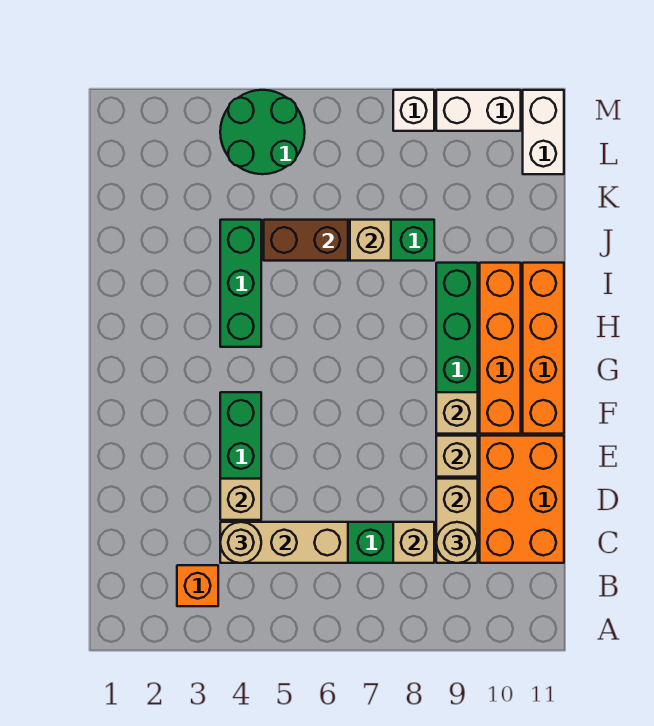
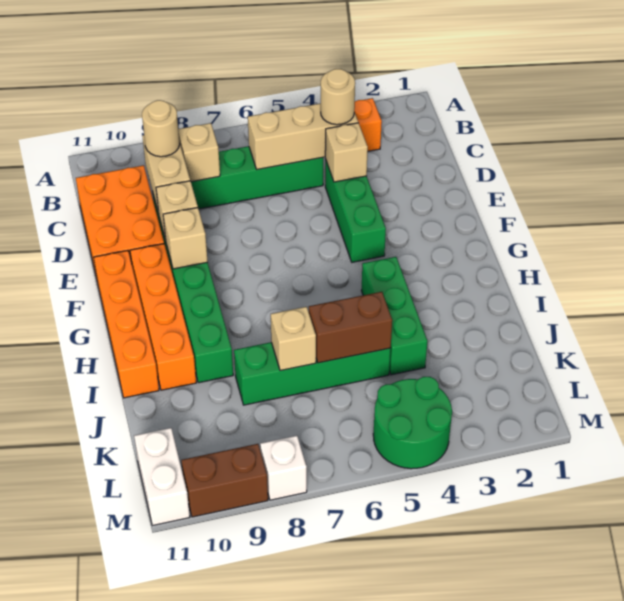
white brick M9:M10 level 1 -> brown brick M9:M10 level 1

